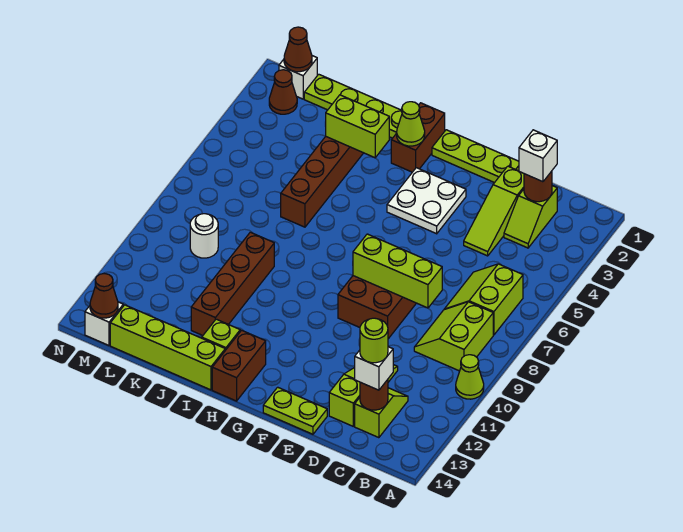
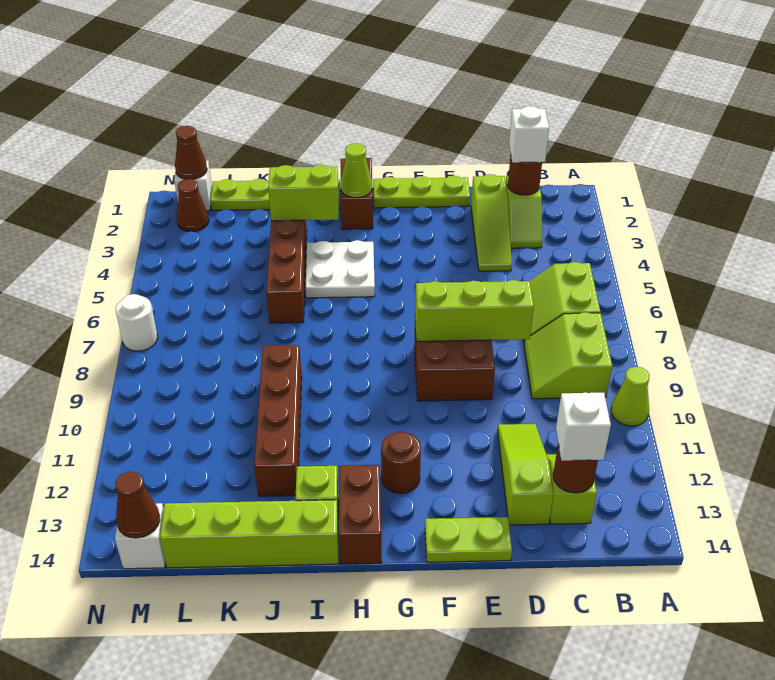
lime round brick C13 level 4 -> none
white plate F3:G4 level 1 -> white plate H4:I5 level 1
none -> brown round brick G12 level 1
white round brick L9 level 1 -> white round brick N7 level 1

